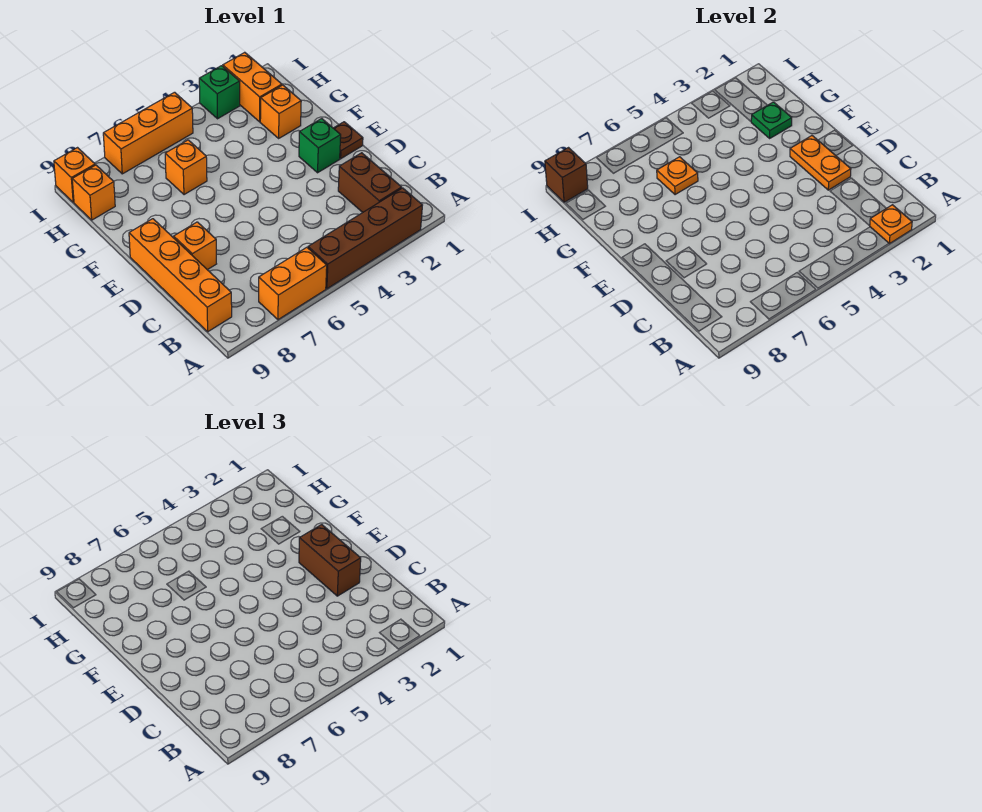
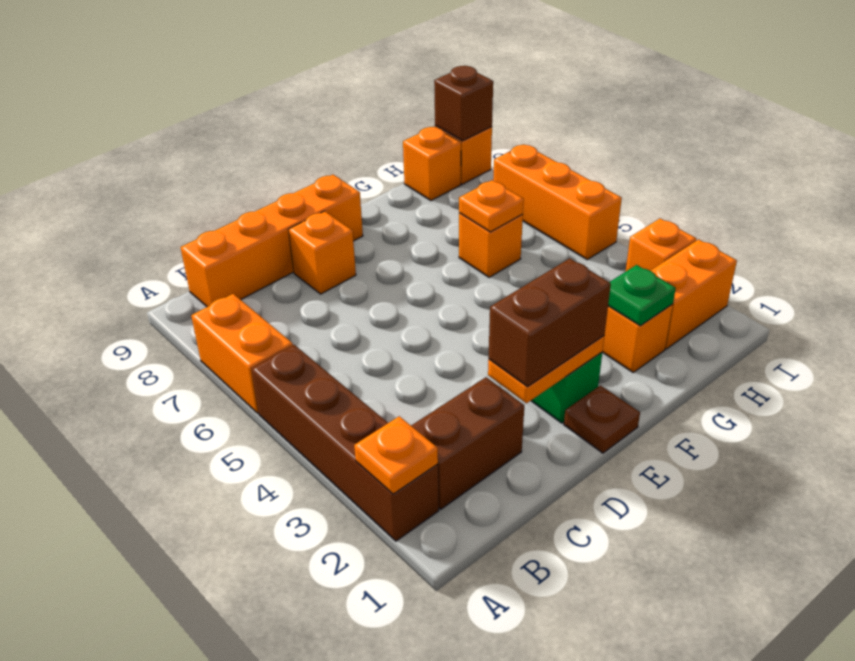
green brick I3 level 1 -> orange brick I3 level 1

